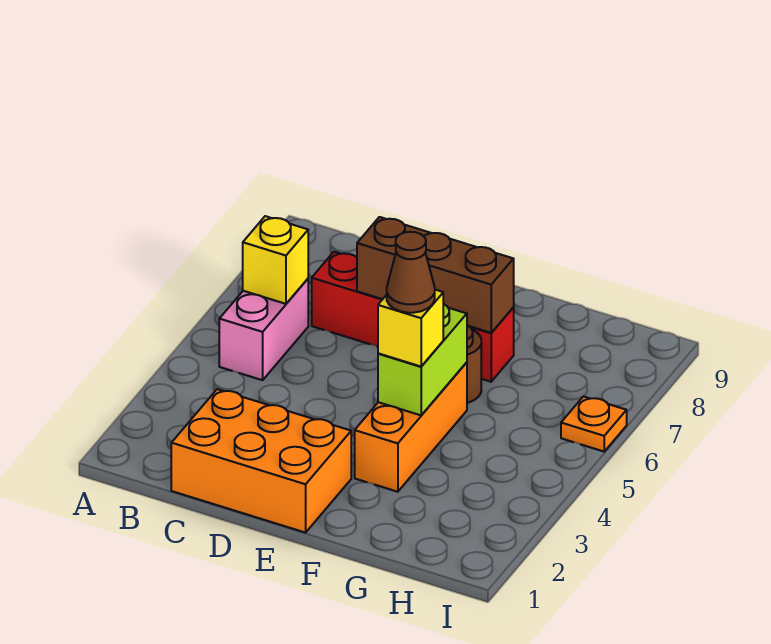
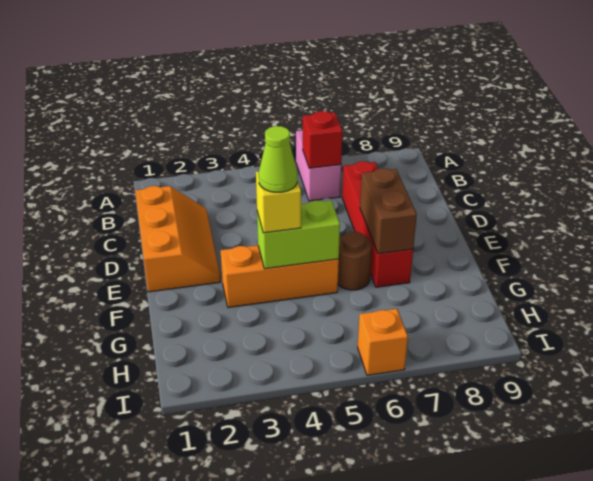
pink brick B5:B6 level 1 -> pink brick A6:B6 level 1
yellow brick B6 level 2 -> red brick B6 level 2
orange brick C1:E2 level 1 -> orange slope C1:E2 level 1 top 1
brown brick D7:F7 level 2 -> brown brick E7:F7 level 2
brown cone F4 level 4 -> lime cone F4 level 4
orange plate I6 level 1 -> orange brick I6 level 1

